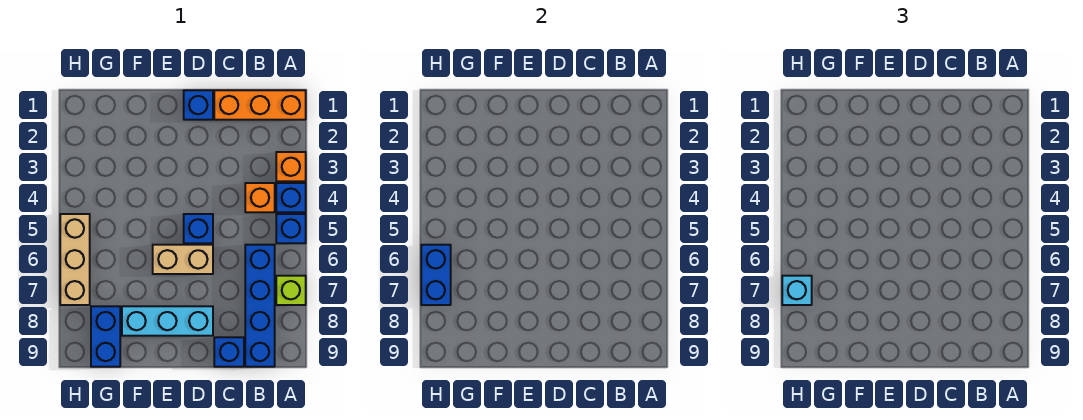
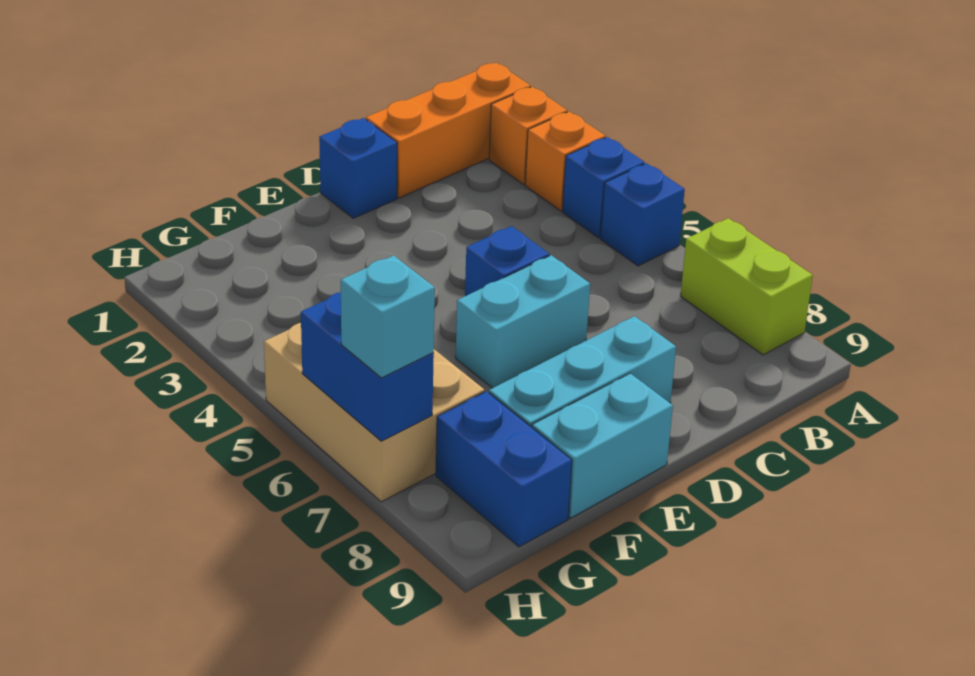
lime brick A7 level 1 -> lime brick A7:A8 level 1
orange brick B4 level 1 -> orange brick A2 level 1
blue brick B6:B9 level 1 -> none
blue brick C9 level 1 -> none
tan brick D6:E6 level 1 -> cyan brick D6:E6 level 1
none -> cyan brick E9:F9 level 1
tan brick H5:H7 level 1 -> tan brick G5:H7 level 1

